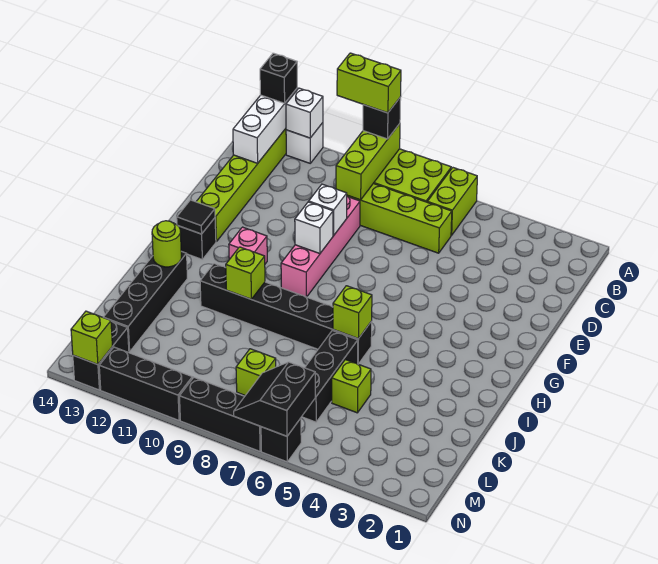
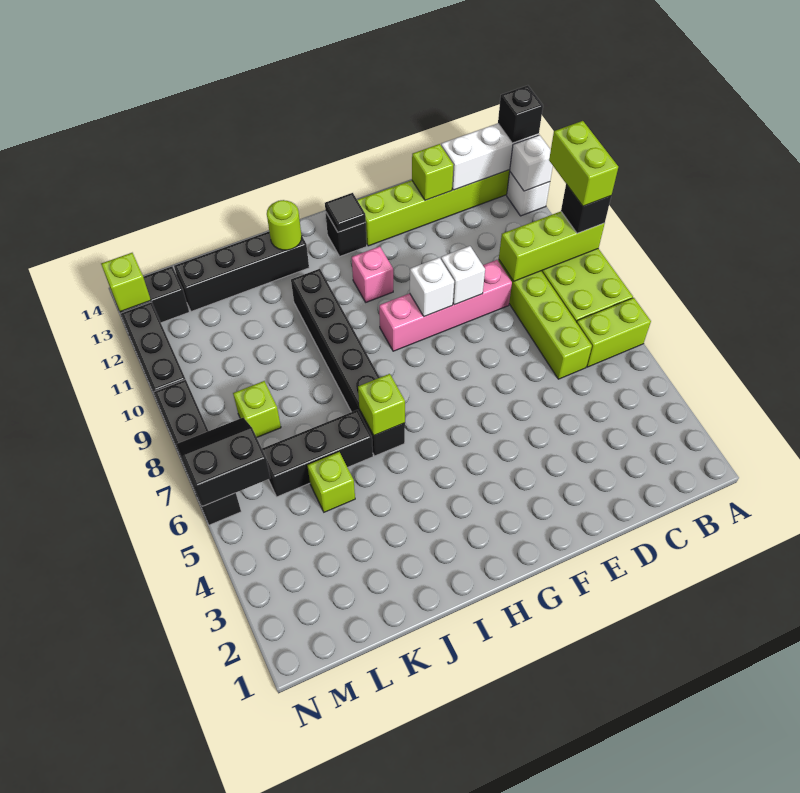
lime brick I10 level 2 -> lime brick D13 level 2

